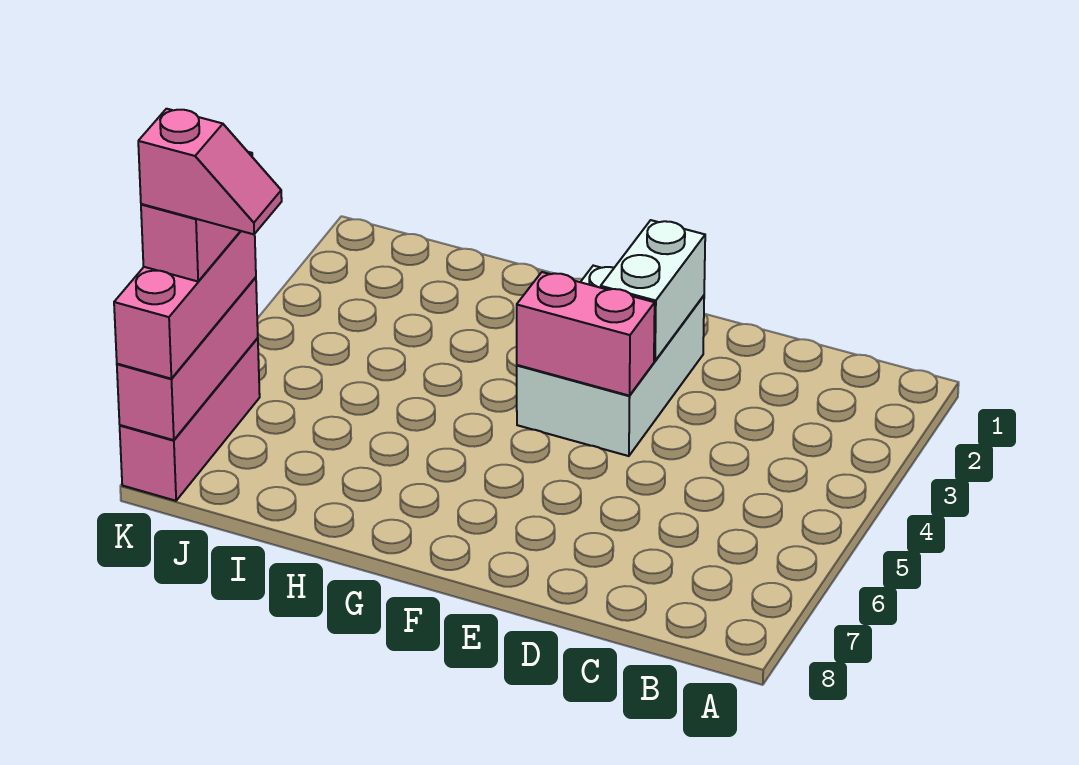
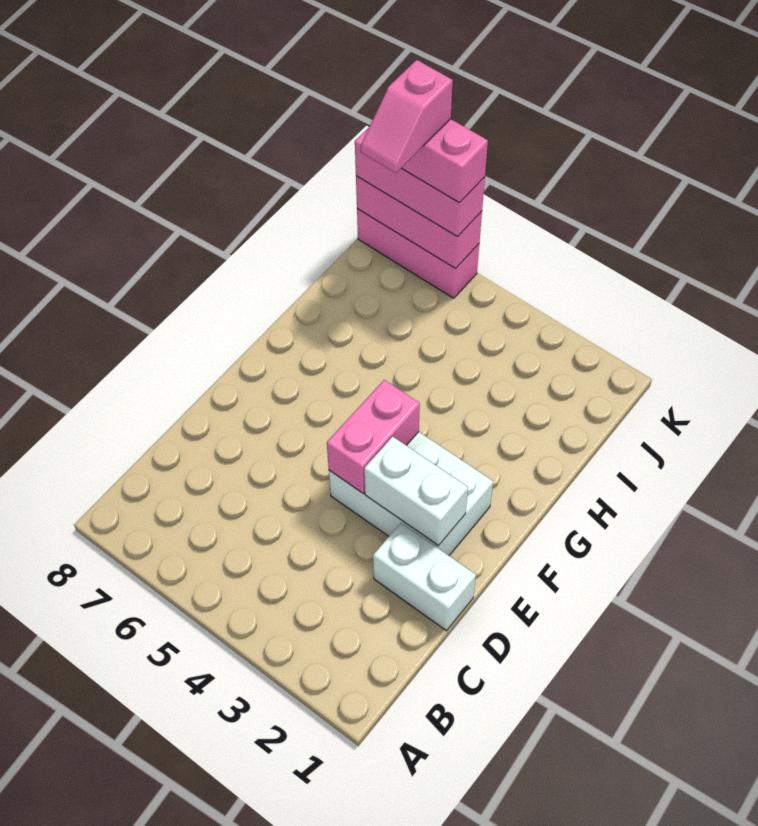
none -> white brick D1:D2 level 1

